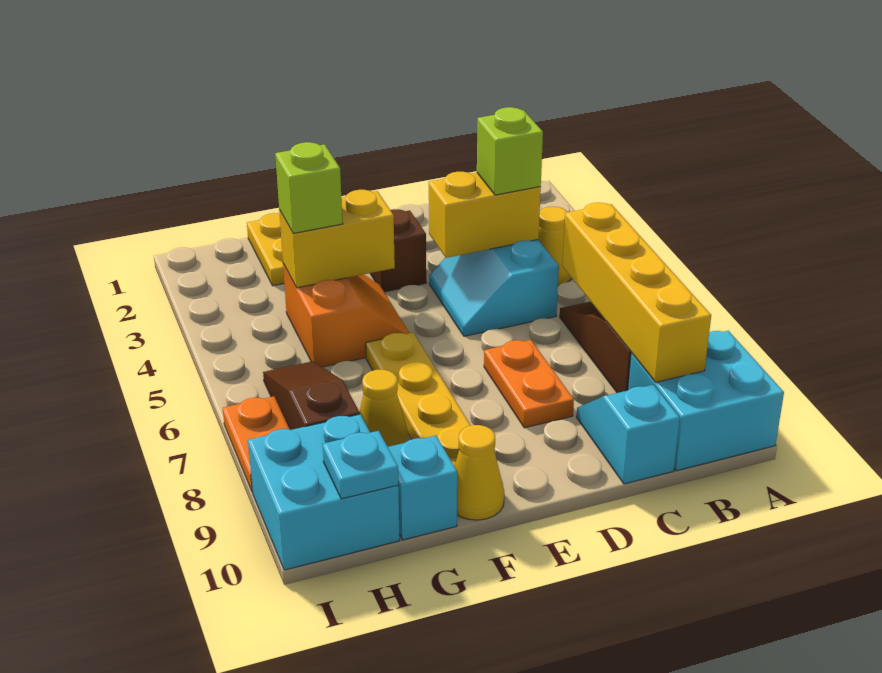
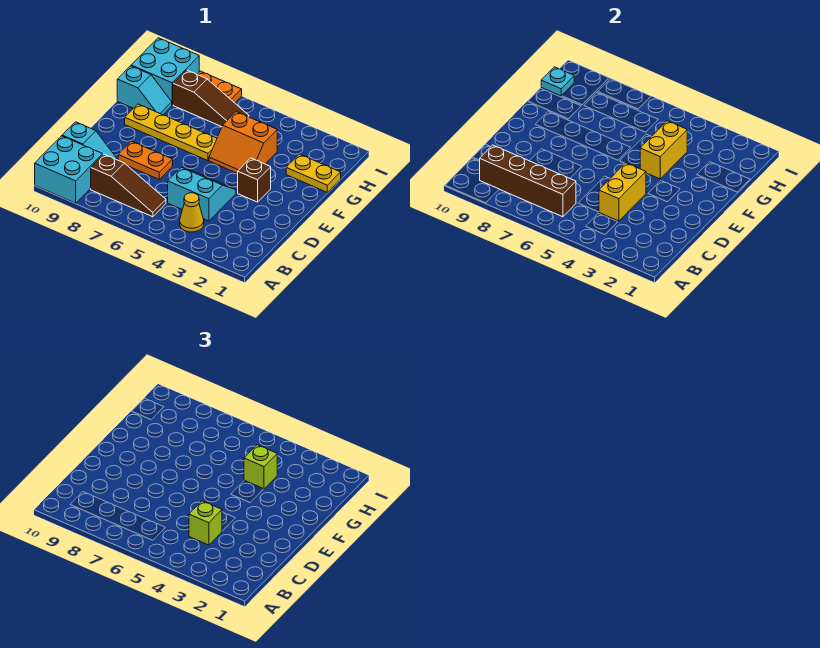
yellow brick B6:B9 level 2 -> brown brick B6:B9 level 2
yellow cone F10 level 1 -> none
yellow cone G8 level 1 -> none

